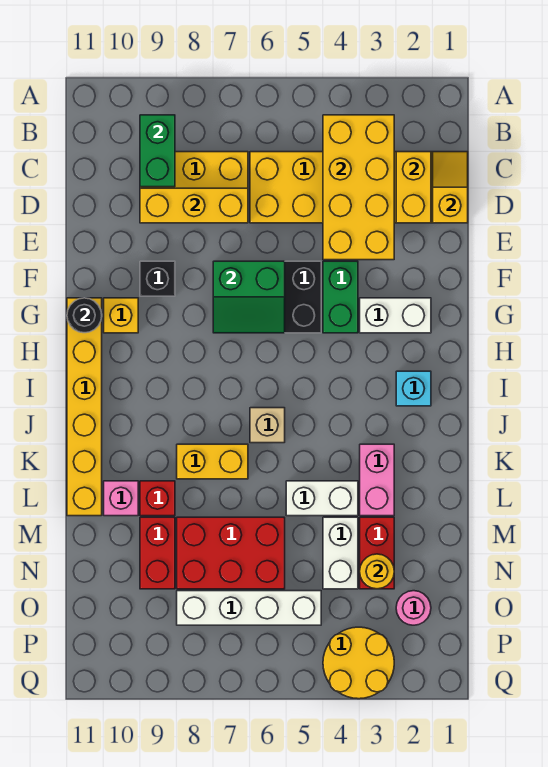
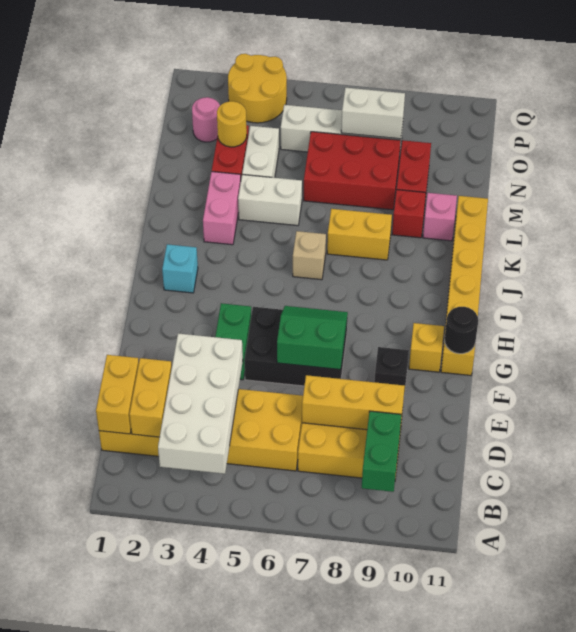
yellow brick B3:E4 level 2 -> white brick B3:E4 level 2
yellow slope C1:D1 level 2 top D -> yellow brick C1:D1 level 2
white brick G2:G3 level 1 -> white brick O7:O8 level 2

